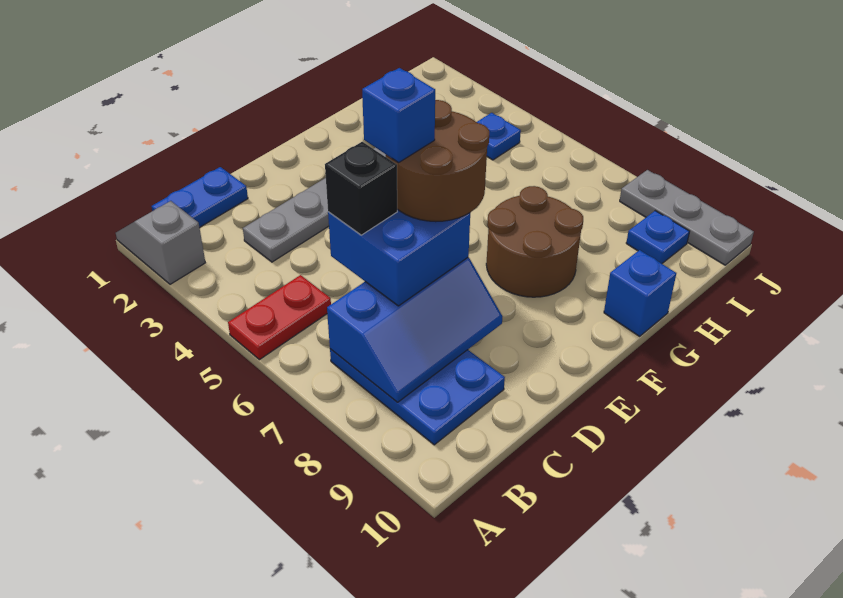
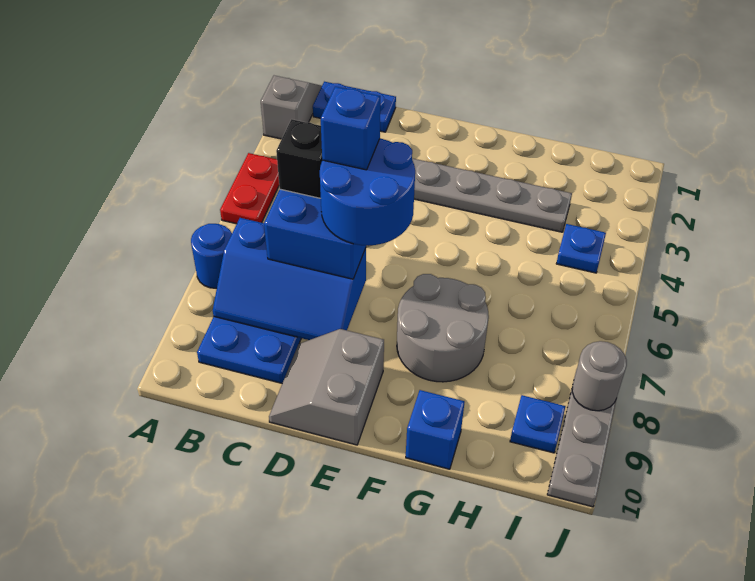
red plate A5:B5 level 1 -> red plate A4:A5 level 1
none -> blue round brick A7 level 1
brown round brick D6:E7 level 4 -> blue round brick D6:E7 level 4
none -> grey slope D9:E10 level 1 top E
brown round brick F7:G8 level 1 -> grey round brick F7:G8 level 1
none -> grey round brick J8 level 2

